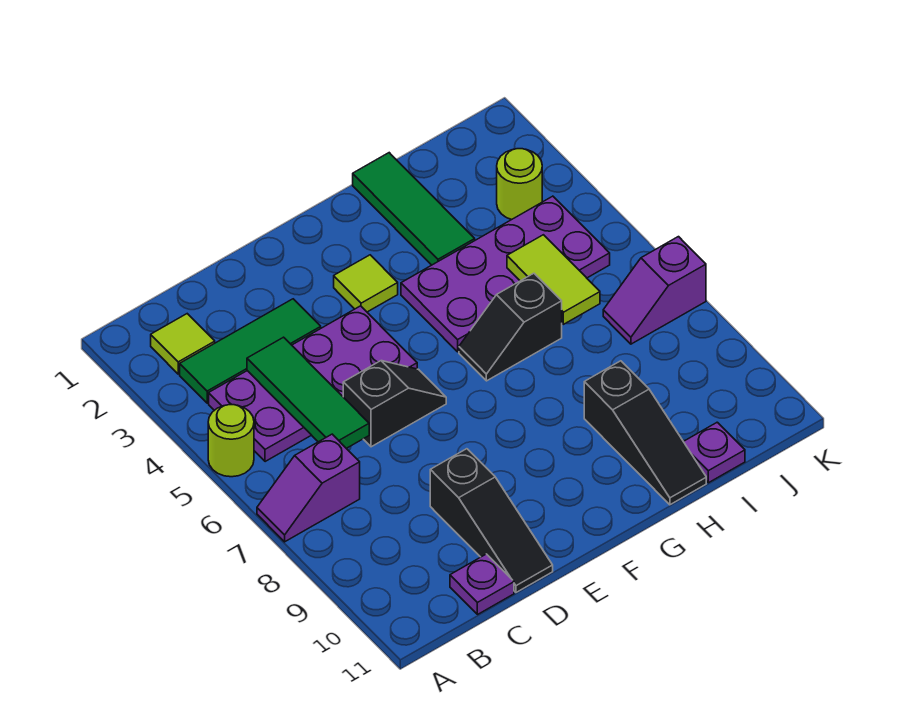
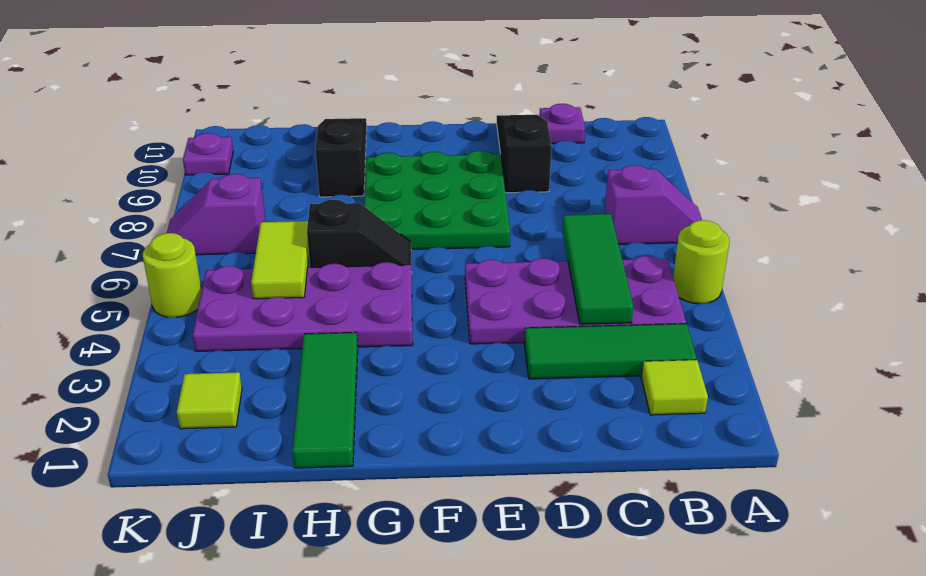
black slope D6:E6 level 1 top D -> none
none -> green plate E7:G9 level 1
lime tile F3 level 1 -> lime tile J2 level 1
purple plate I11 level 1 -> purple plate K10 level 1
lime round brick J3 level 1 -> lime round brick K5 level 1
purple slope J7:K7 level 1 top K -> purple slope J7:K7 level 1 top J

